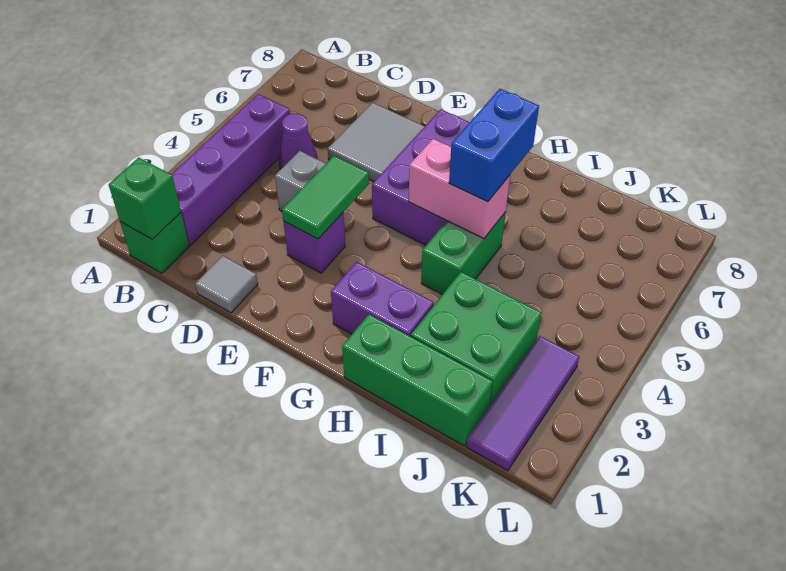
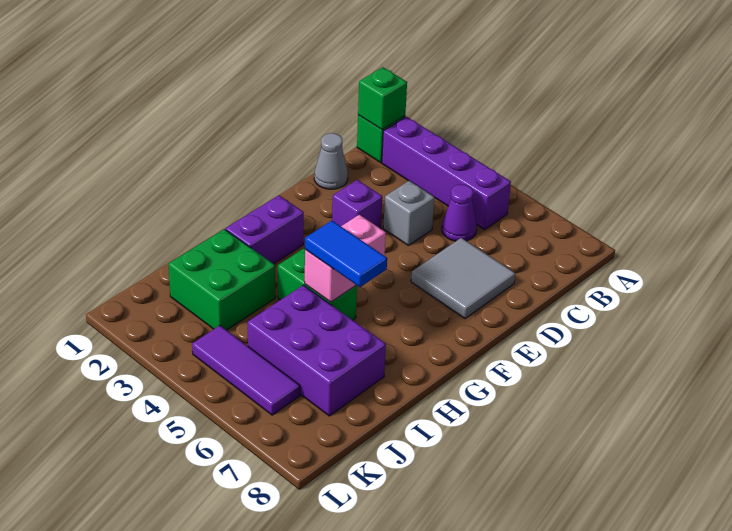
grey tile D1 level 1 -> grey cone D1 level 1
green tile E3:E4 level 2 -> none
purple brick F5:G7 level 1 -> purple brick I5:J7 level 1
green brick H1:J1 level 1 -> none
blue brick H5:H6 level 3 -> blue tile H5:H6 level 3
purple tile K1:K3 level 1 -> purple tile K4:K6 level 1

